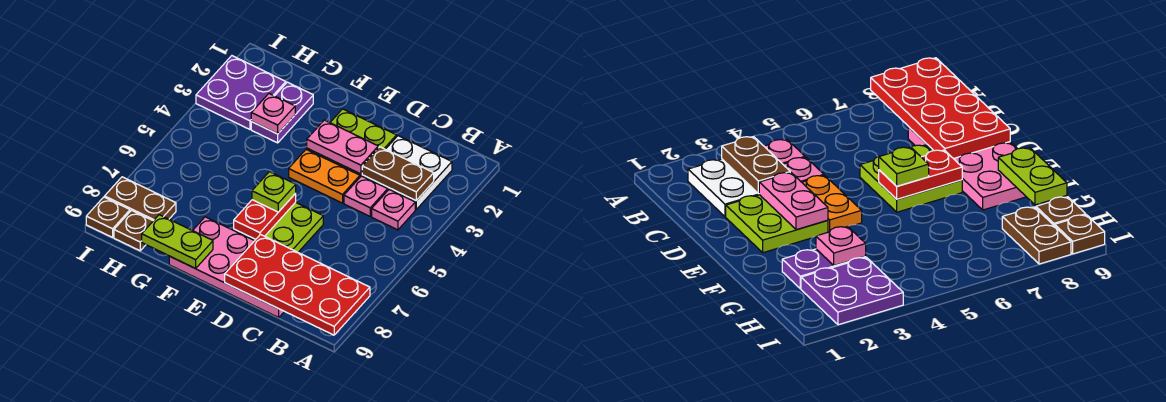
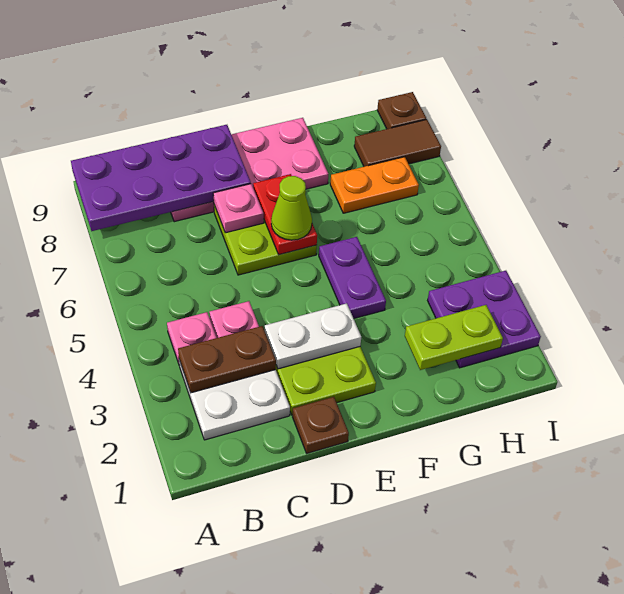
red plate A8:D9 level 2 -> purple plate A8:D9 level 2
pink plate D3:E3 level 2 -> white plate D3:E3 level 2
orange plate D4:E4 level 1 -> orange plate G7:H7 level 1
lime plate E6 level 3 -> lime cone E6 level 3
lime plate F9:G9 level 2 -> lime plate G2:H2 level 2
purple plate G2:G3 level 1 -> purple plate F4:F5 level 1
pink plate G3 level 2 -> pink plate D7 level 2
brown plate H8:I8 level 1 -> brown tile H8:I8 level 1
brown plate H9 level 1 -> brown plate D1 level 1

